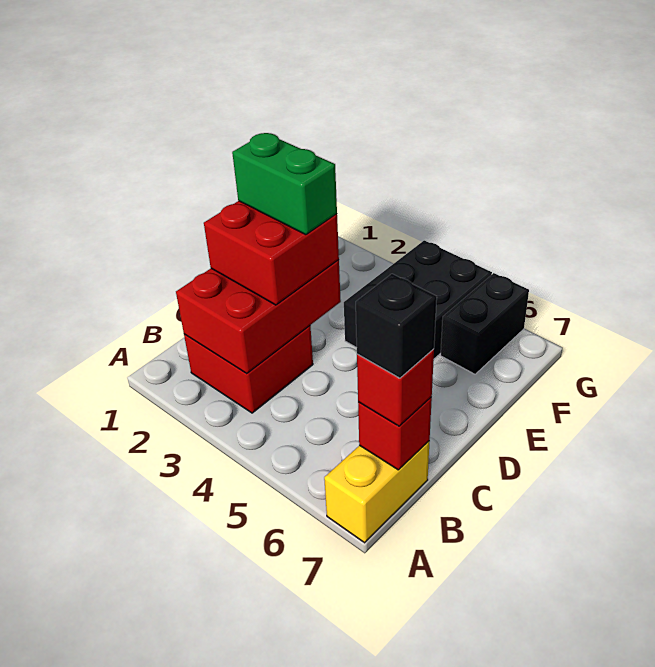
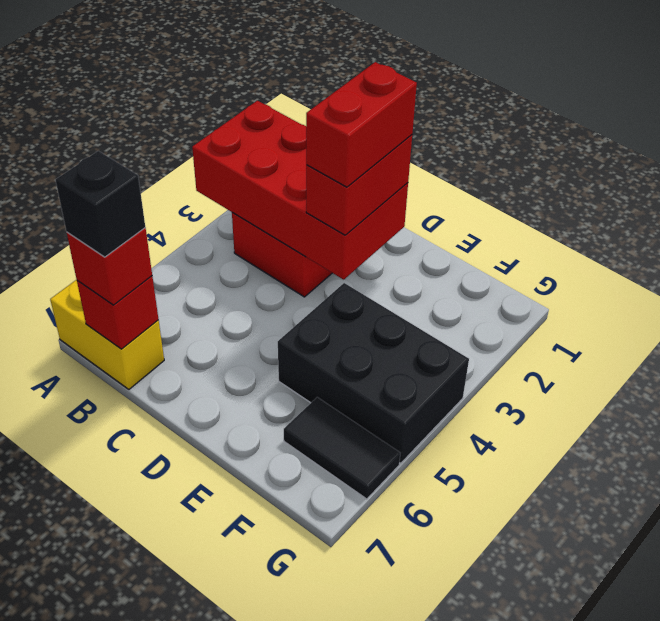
red brick B2:D3 level 2 -> red brick A2:D3 level 2
red brick C2:D3 level 3 -> red brick D2:D3 level 3
green brick D2:D3 level 4 -> red brick D2:D3 level 4
black brick F6:G6 level 1 -> black tile F6:G6 level 1

